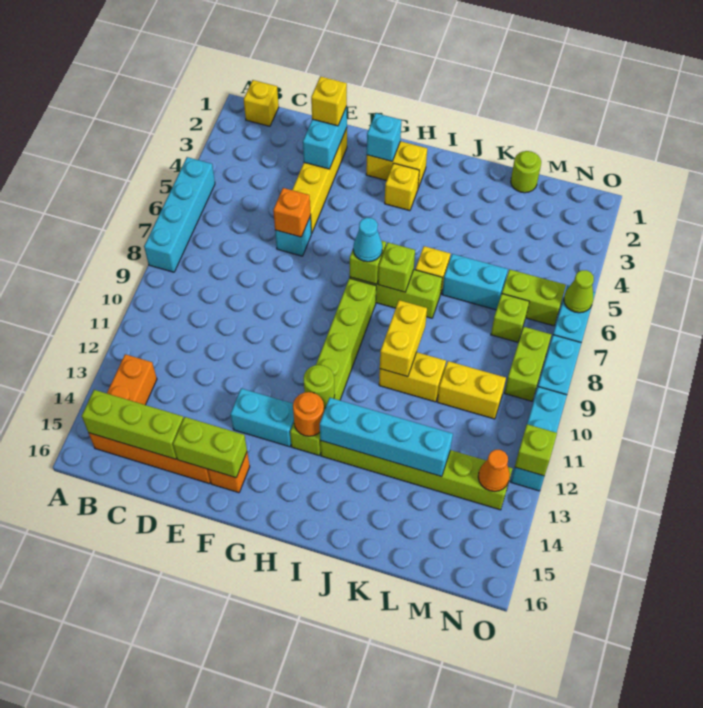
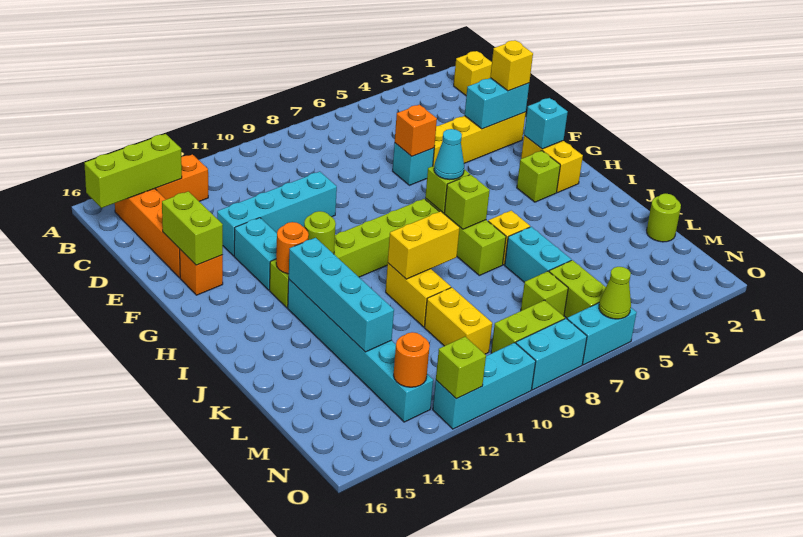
cyan brick A5:A8 level 1 -> cyan brick E10:E13 level 1
lime brick B15:D15 level 2 -> lime brick B14:B16 level 2
yellow brick H3 level 1 -> lime brick H3 level 1
lime brick I13:N13 level 1 -> cyan brick I13:N13 level 1
orange cone N13 level 2 -> orange round brick N13 level 2

